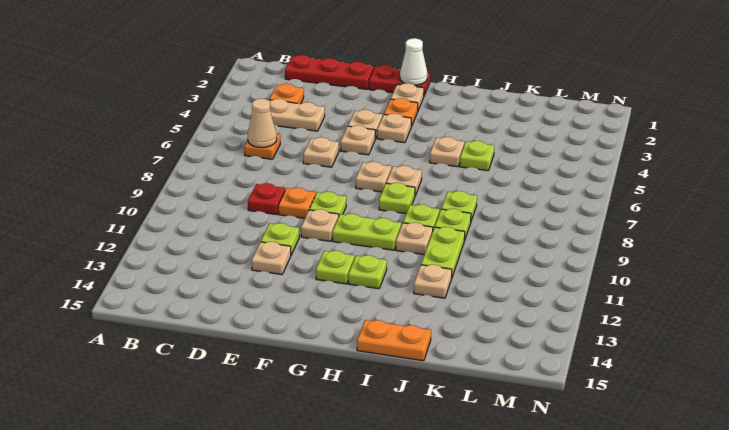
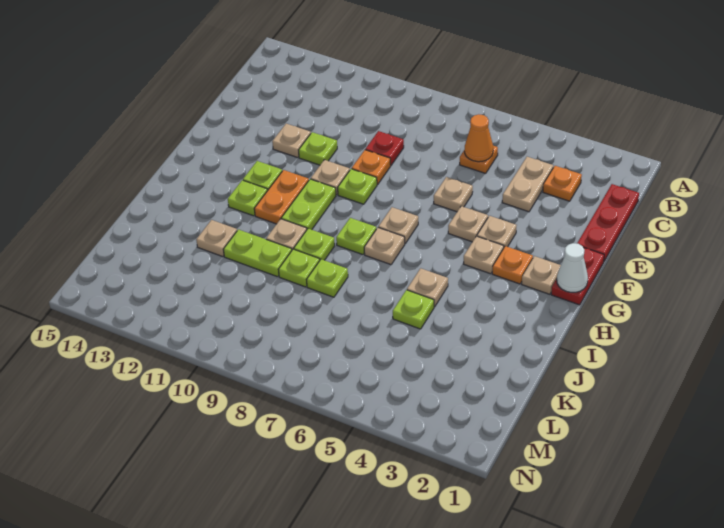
tan cone C6 level 2 -> orange cone C6 level 2
orange plate I15:J15 level 1 -> orange plate G11:H11 level 1

